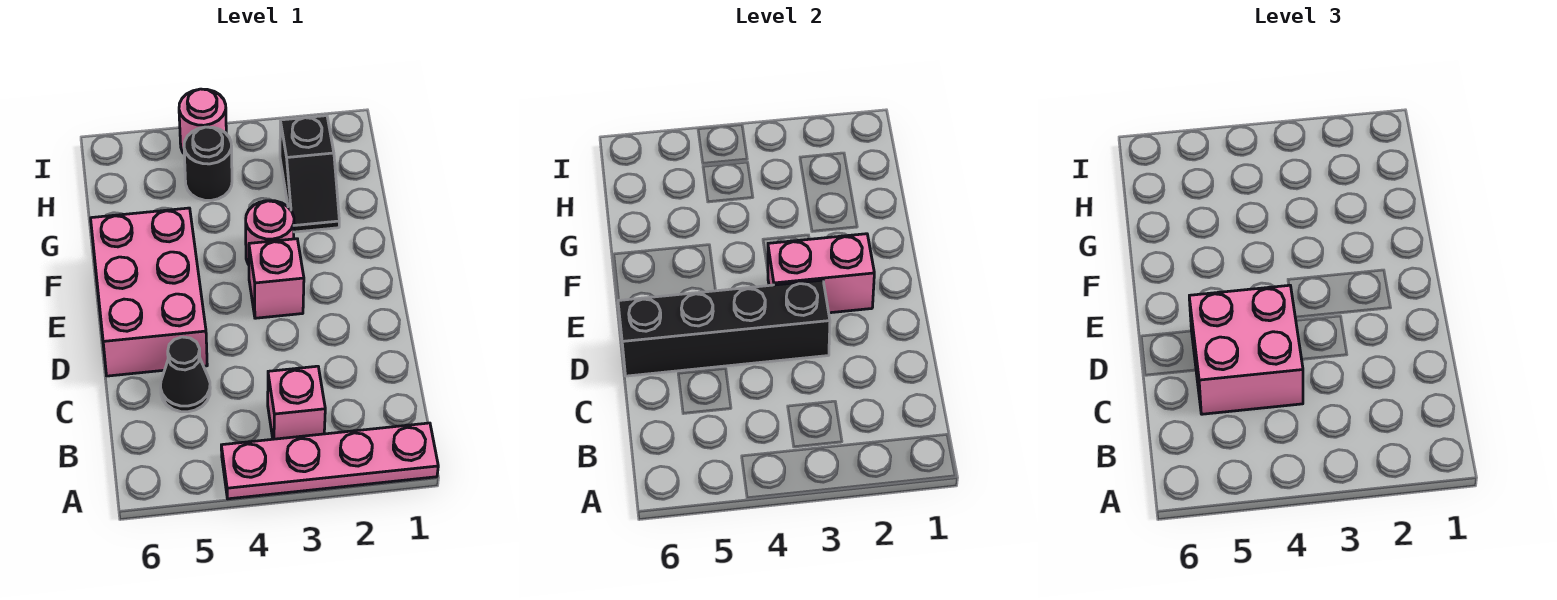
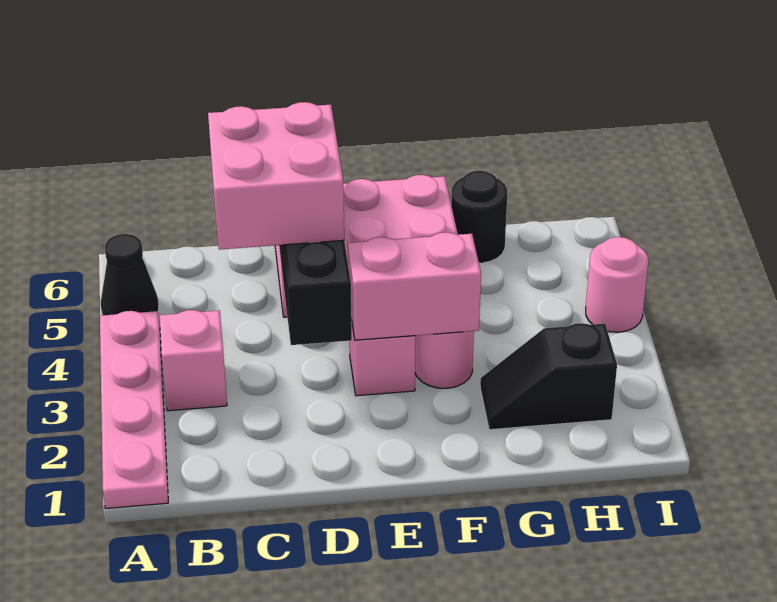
black cone C5 level 1 -> black cone A5 level 1
pink brick E2:E3 level 2 -> pink brick E3:F3 level 2
black round brick H4 level 1 -> black round brick G6 level 1

